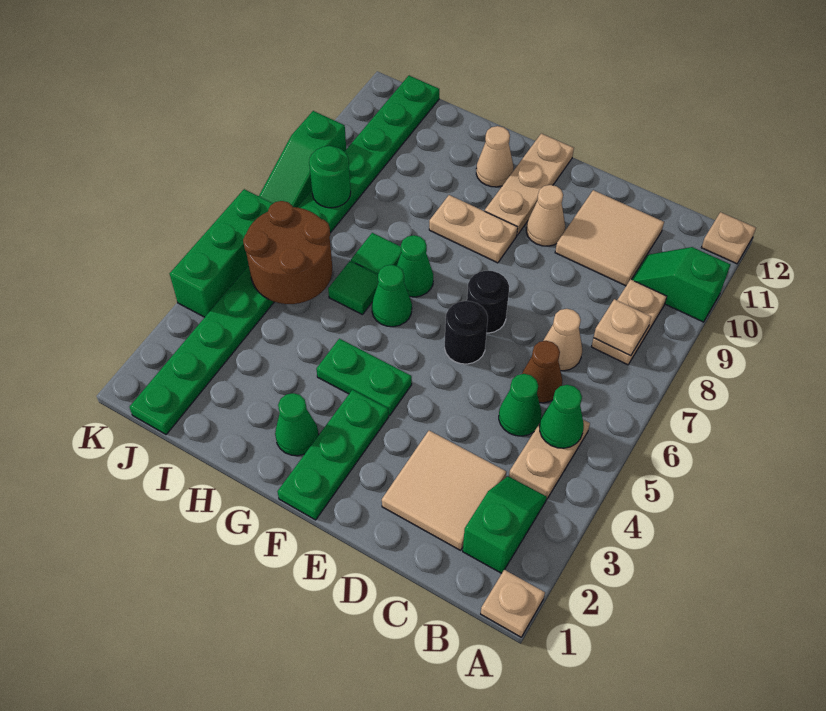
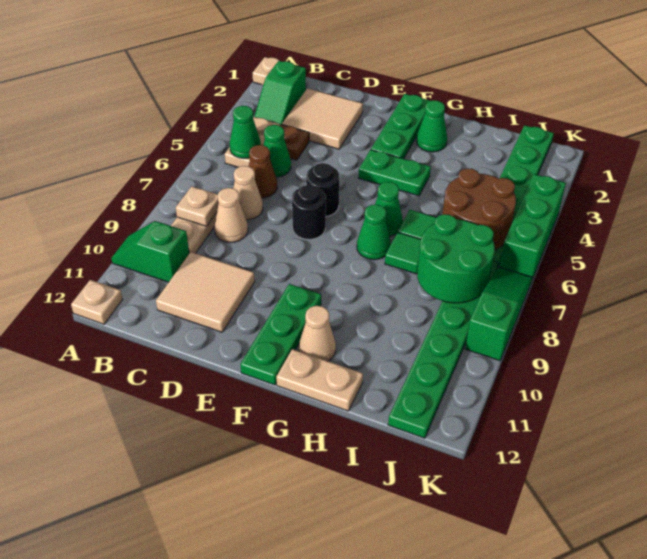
green slope A10:B10 level 1 top A -> green slope A10:B10 level 1 top B
none -> brown plate C4 level 1
tan cone E10 level 1 -> tan cone C8 level 1
tan plate F9:G9 level 1 -> tan plate G12:H12 level 1
tan plate F10:F12 level 1 -> green plate F10:F12 level 1
green round brick J8 level 2 -> green round brick I7:J8 level 2

